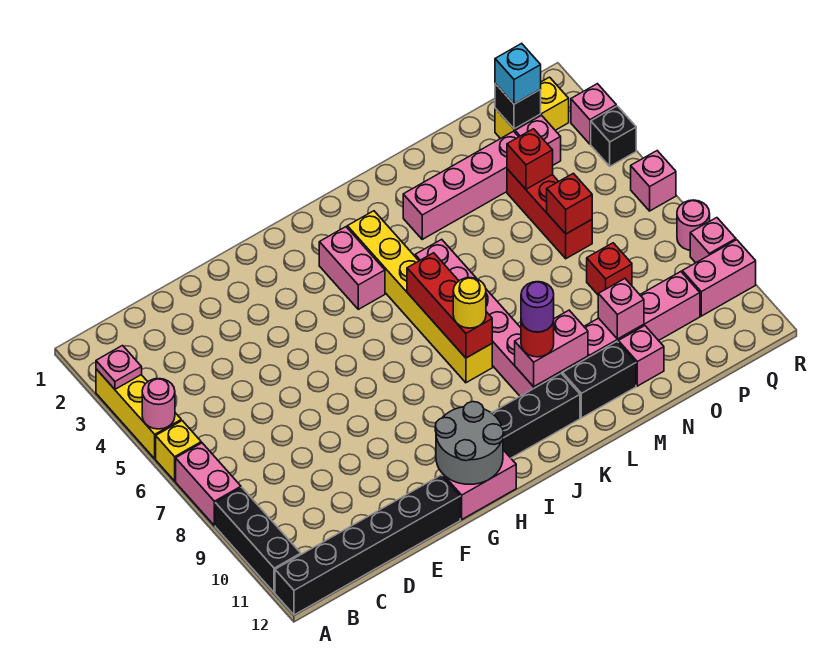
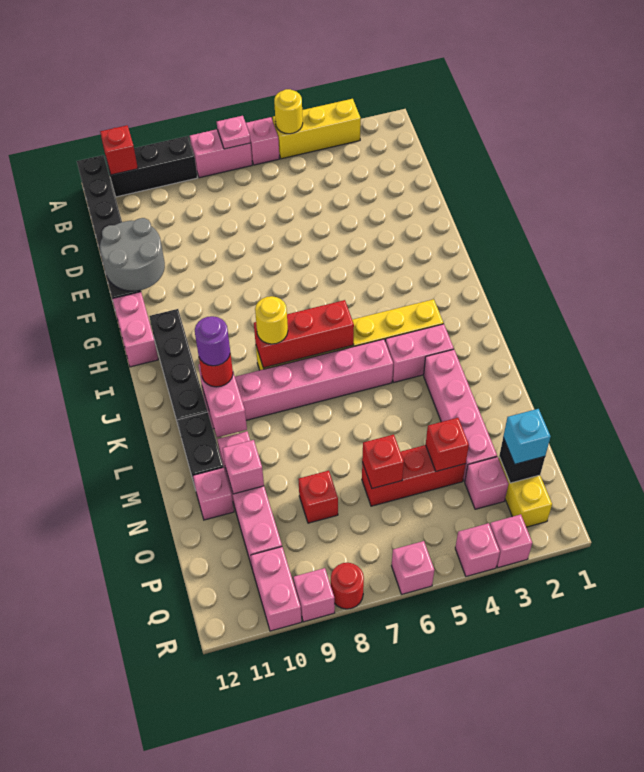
pink plate A3 level 2 -> pink plate A7 level 2
pink round brick A5 level 2 -> yellow round brick A5 level 2
yellow brick A6 level 1 -> pink brick A6 level 1
none -> red brick A11 level 2
grey round brick G11:H12 level 2 -> grey round brick E11:F12 level 2
pink brick I3:I4 level 1 -> pink brick K3:K4 level 1
black brick R4 level 1 -> pink brick R4 level 1
pink round brick R8 level 1 -> red round brick R8 level 1

